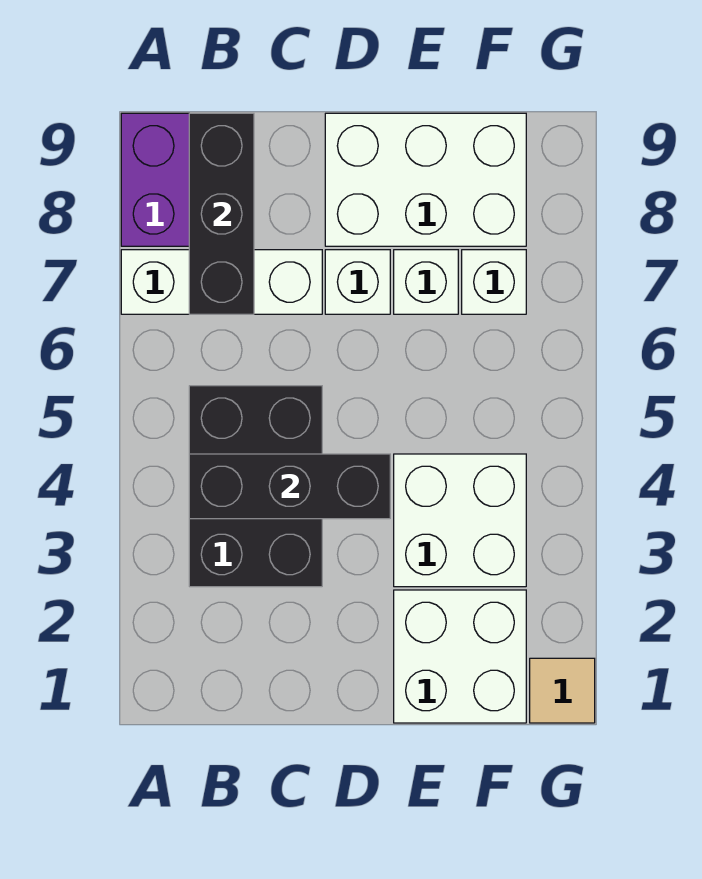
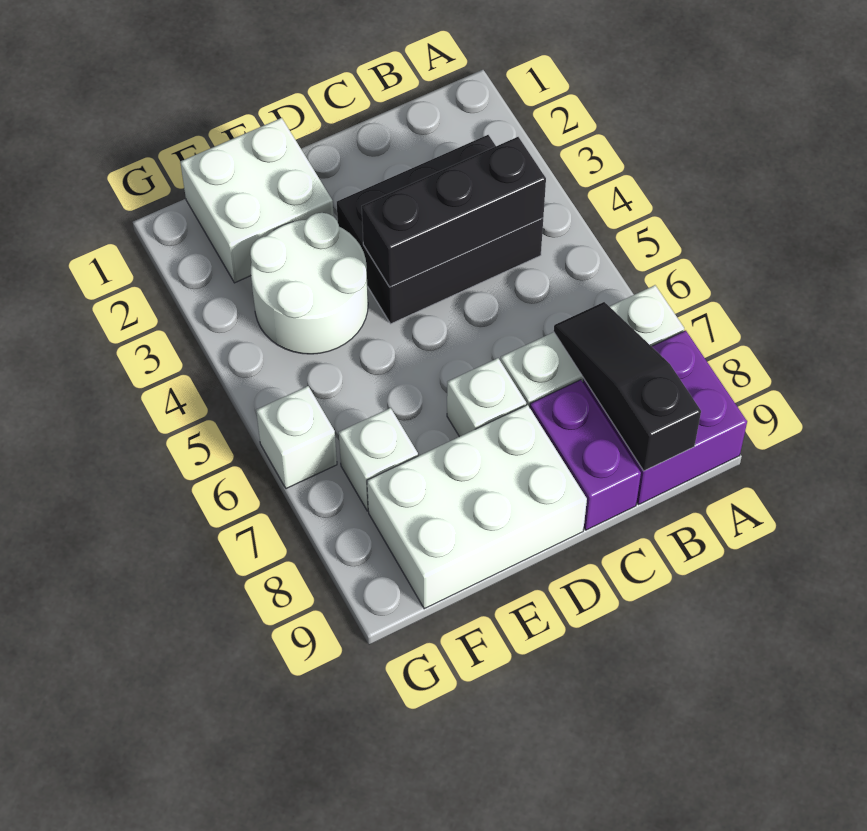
black brick B3:C5 level 1 -> black brick B3:D4 level 1
black brick B7:B9 level 2 -> black slope B7:B9 level 2 top 9
none -> purple brick C8:C9 level 1
white brick E3:F4 level 1 -> white round brick E3:F4 level 1
white brick E7 level 1 -> white brick G6 level 1
tan tile G1 level 1 -> none

